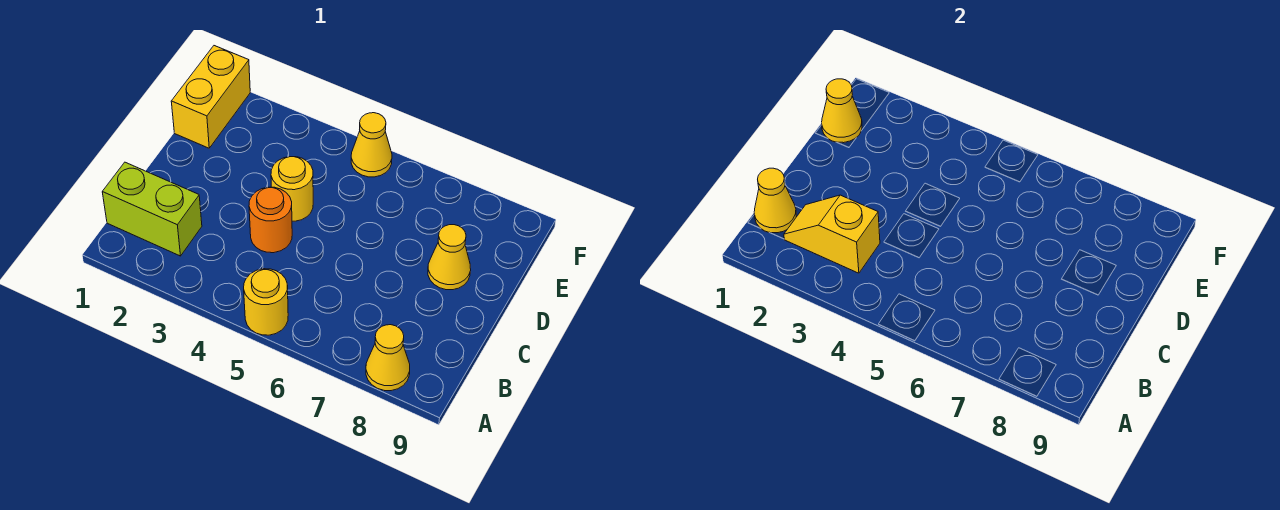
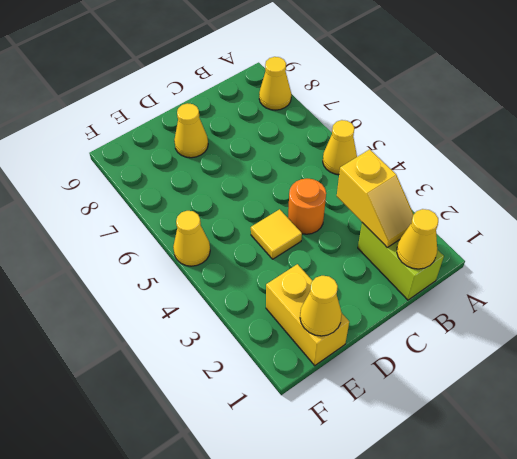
yellow round brick A5 level 1 -> yellow cone A5 level 1
yellow round brick D4 level 1 -> yellow tile D4 level 1
yellow brick E1:F1 level 1 -> yellow brick E1:E2 level 1

